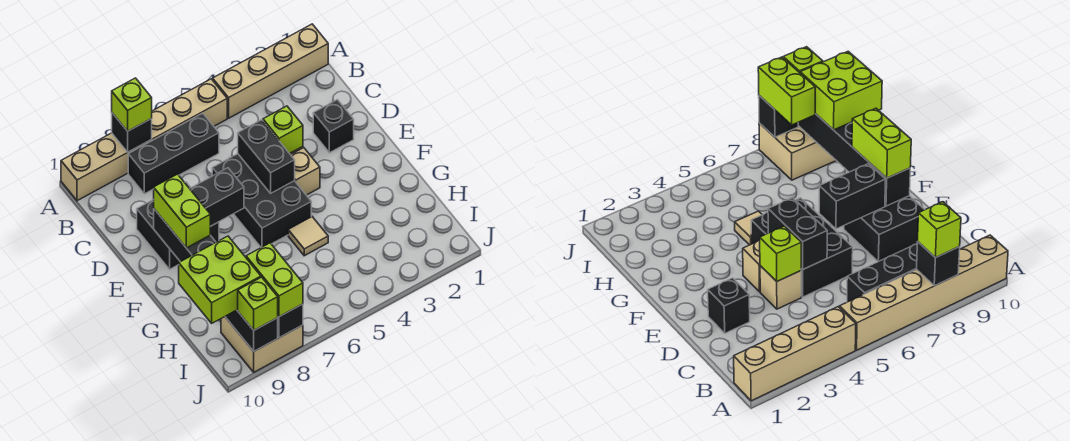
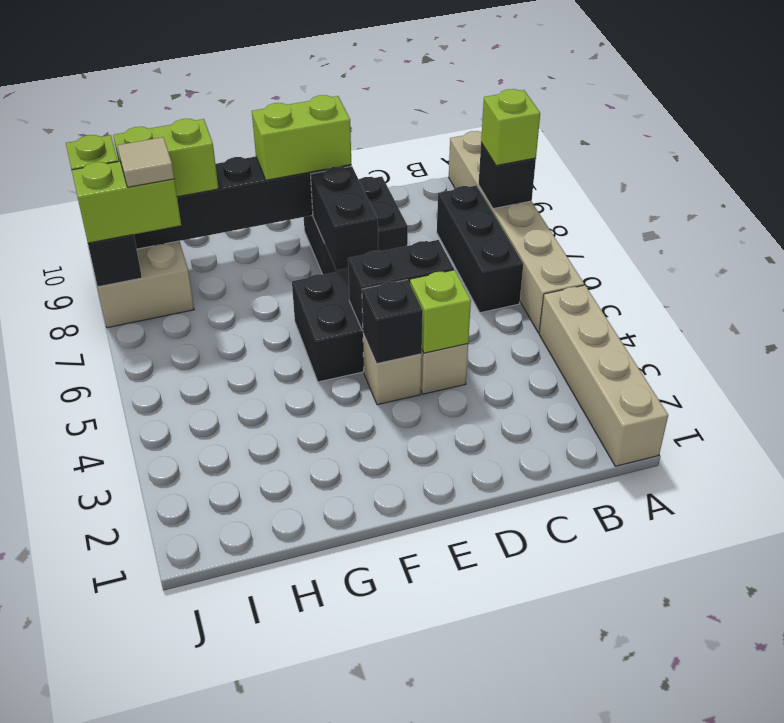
black brick D2 level 1 -> black brick E4 level 2
tan tile G5 level 1 -> tan tile I8 level 4
lime brick H9:I10 level 3 -> lime brick H9:I9 level 3

